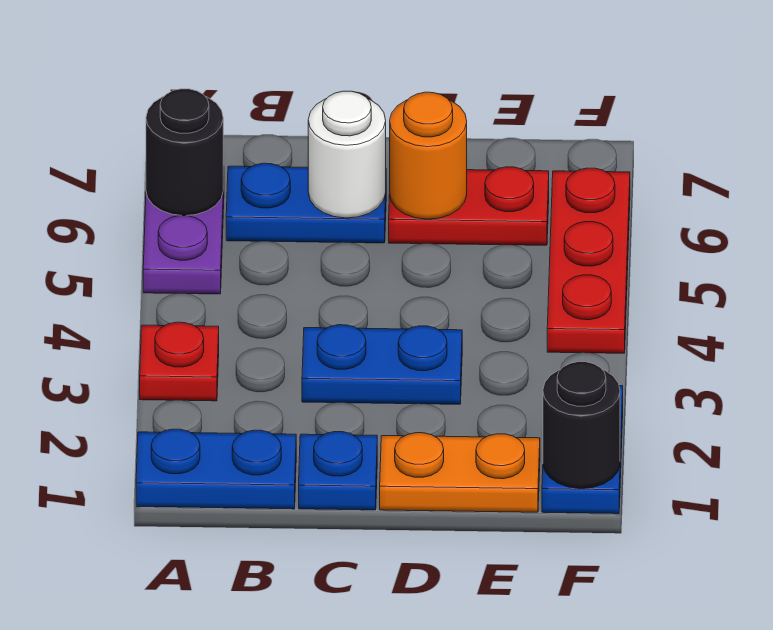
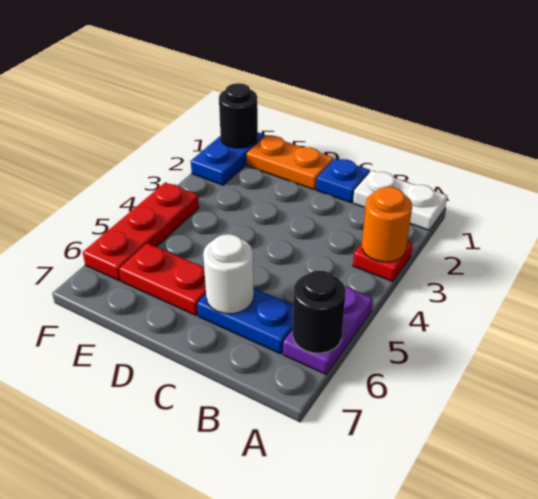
blue plate A1:B1 level 1 -> white plate A1:B1 level 1
blue plate C3:D3 level 1 -> none
orange round brick D6 level 2 -> orange round brick A3 level 2

